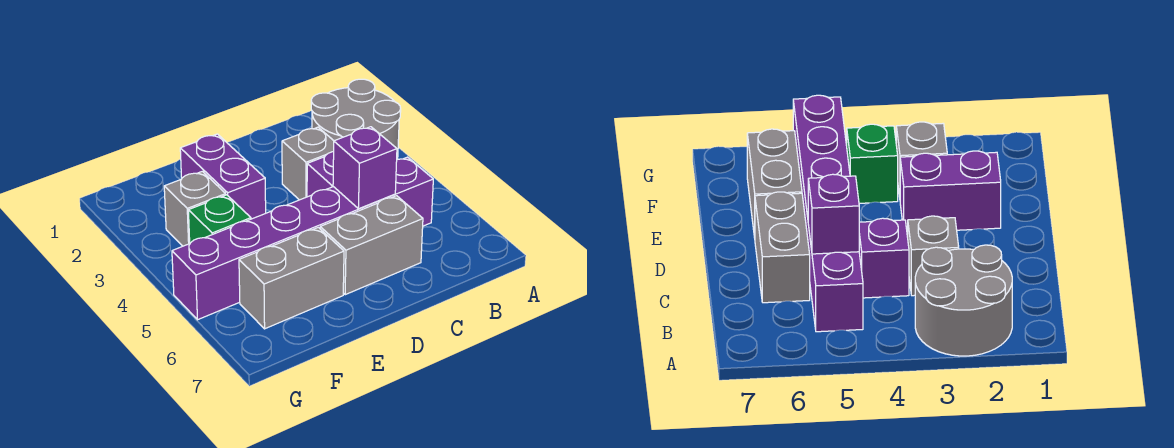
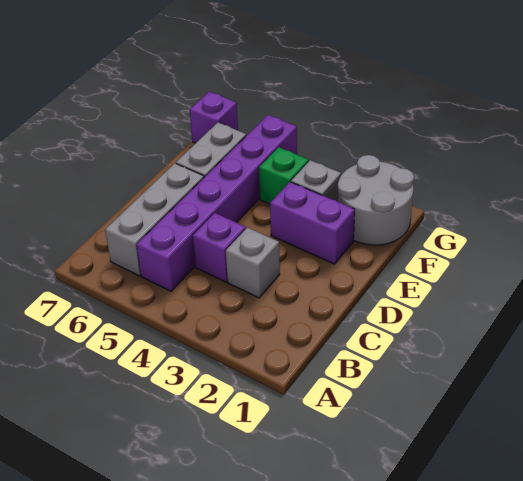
grey round brick A2:B3 level 1 -> grey round brick F1:G2 level 1
purple brick C5 level 2 -> purple brick G7 level 1
grey brick C6:D6 level 1 -> grey brick B6:D6 level 1

